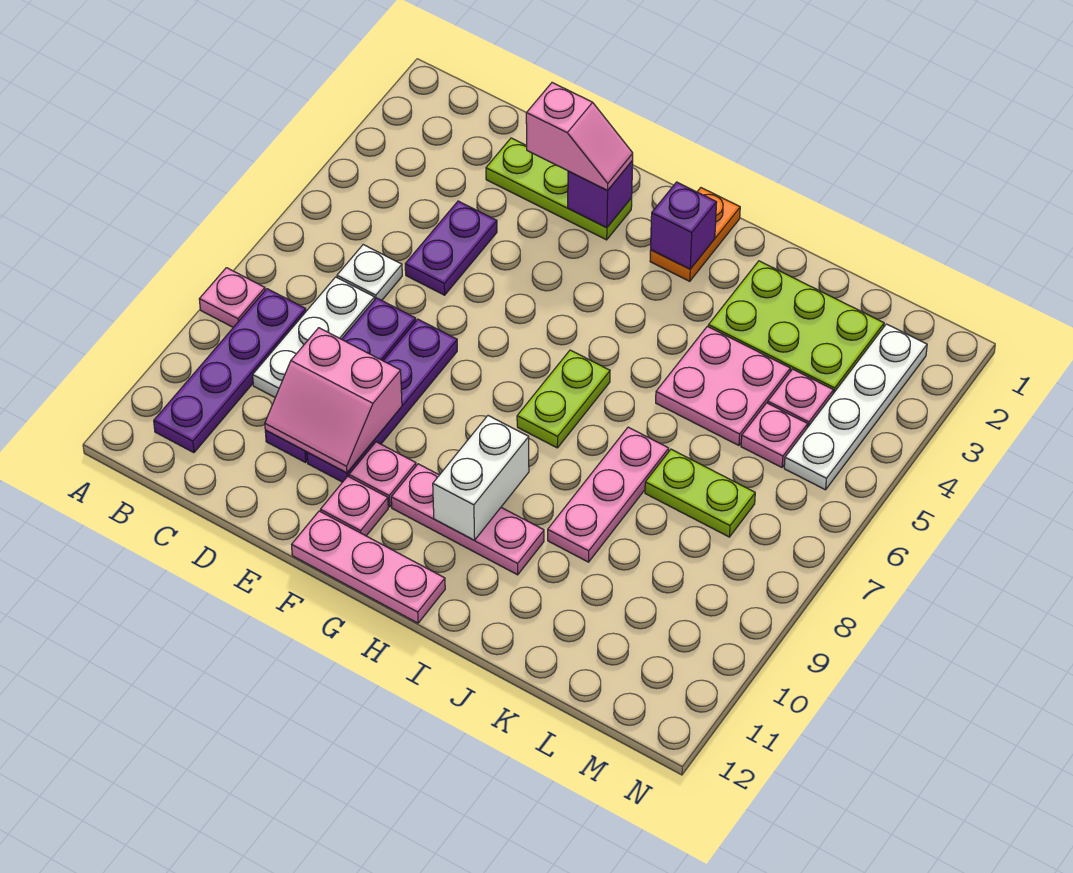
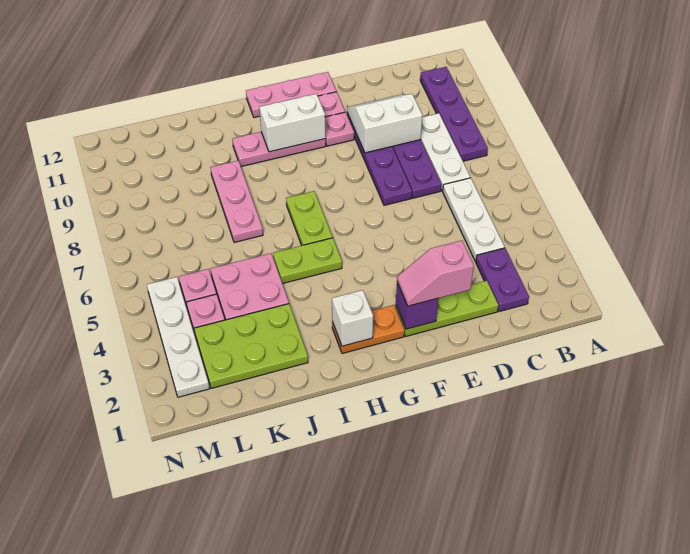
pink plate A8 level 1 -> none
white plate C6 level 1 -> white plate C4:C6 level 1
purple plate D4:D5 level 1 -> purple plate C2:C3 level 1
pink slope D9:E10 level 2 top 9 -> white slope D9:E10 level 2 top 9
orange plate H1:H2 level 1 -> orange plate G2:H2 level 1
purple brick H2 level 2 -> white brick H2 level 2
white brick H9:H10 level 2 -> white brick G10:H10 level 2
lime plate K7:L7 level 1 -> lime plate H5:I5 level 1

